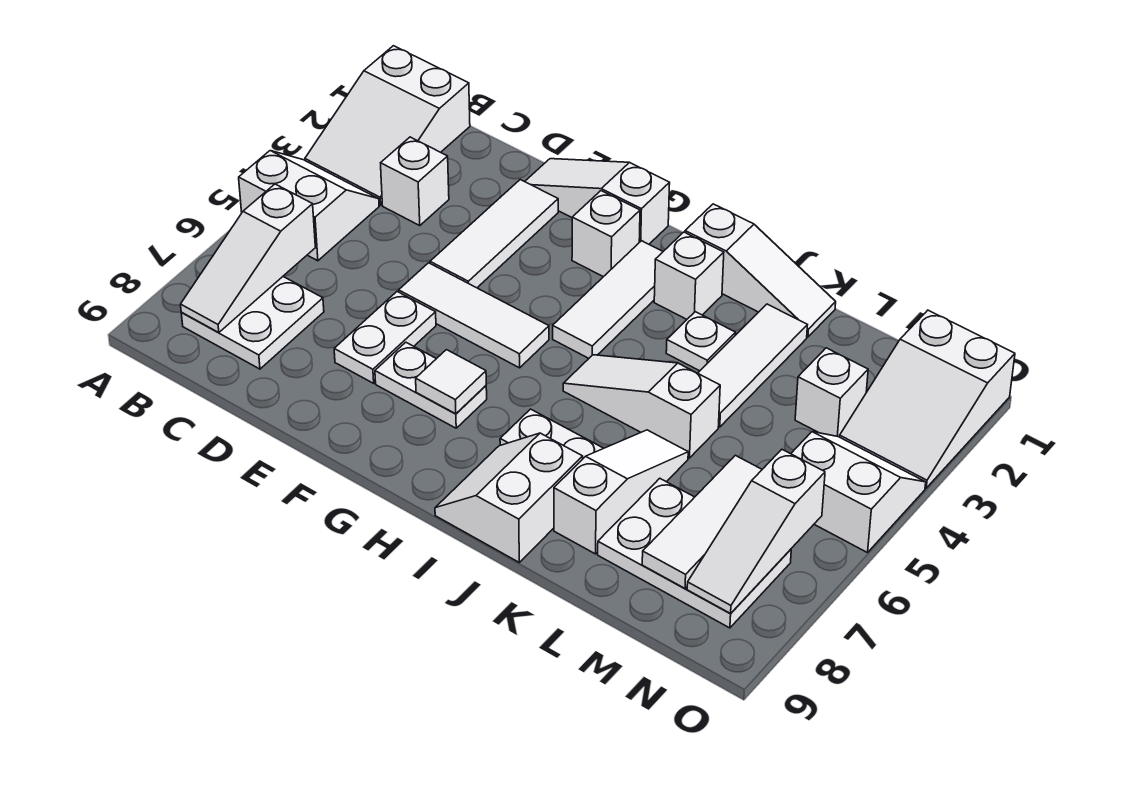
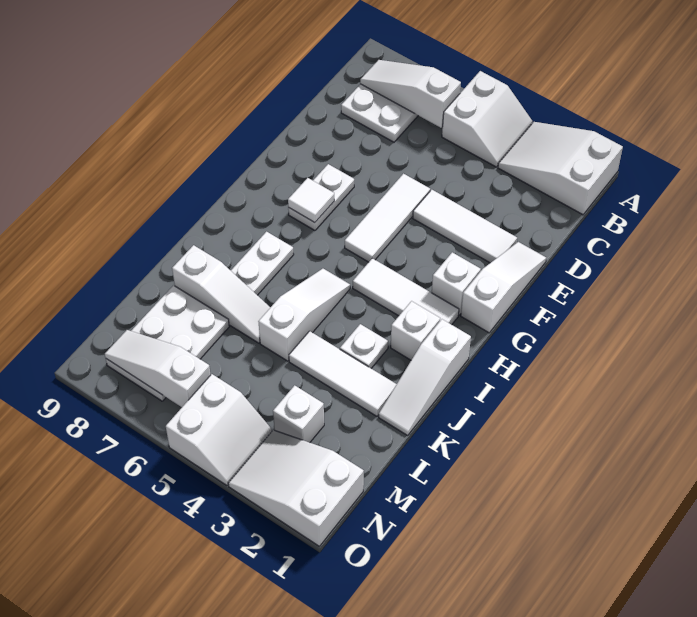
white brick C3 level 1 -> none
white plate E6:E7 level 1 -> none
white slope I8:J9 level 1 top J -> none
white tile M6:M8 level 2 -> none

